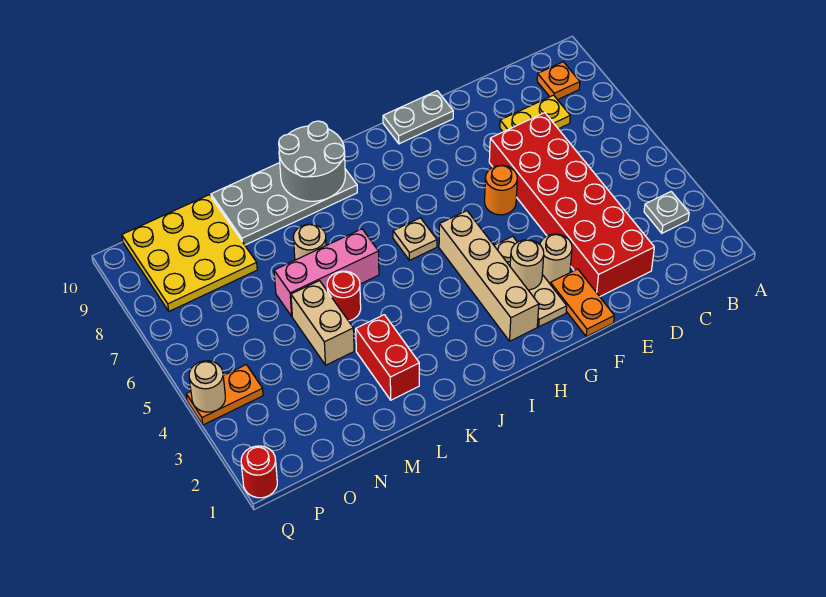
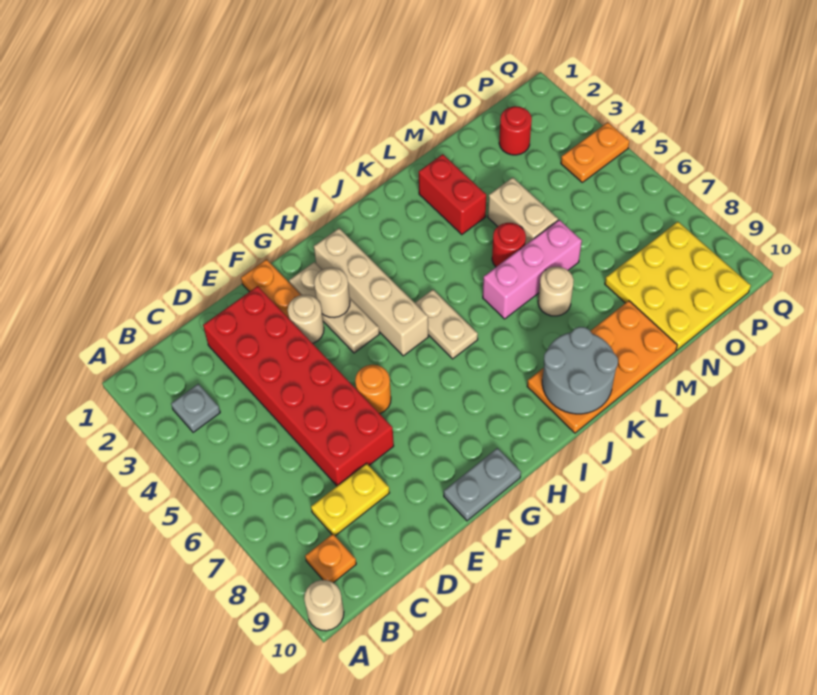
tan plate I6 level 1 -> tan plate I5:I6 level 1
grey plate J9:M10 level 1 -> orange plate J9:M10 level 1
red round brick Q1 level 1 -> red round brick O2 level 1
tan round brick Q4 level 2 -> tan round brick A10 level 1

